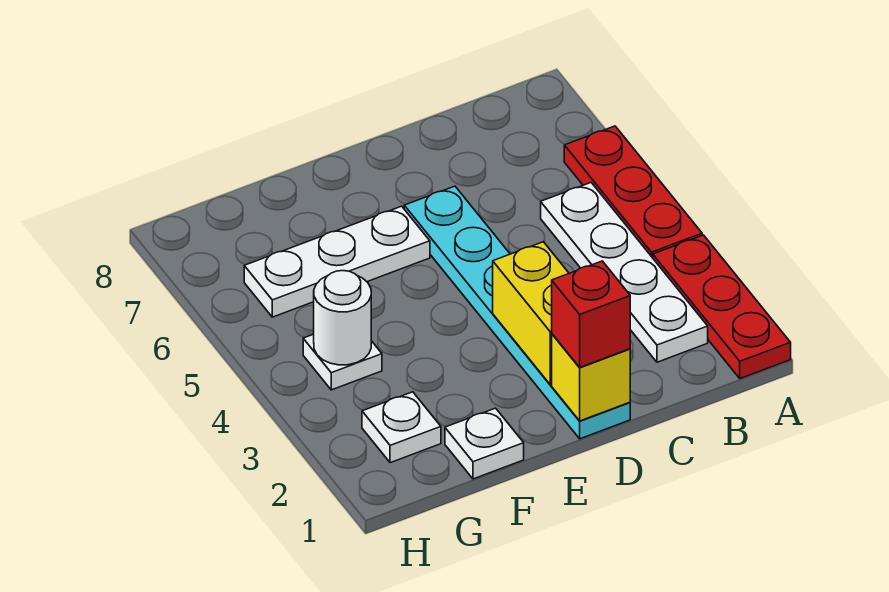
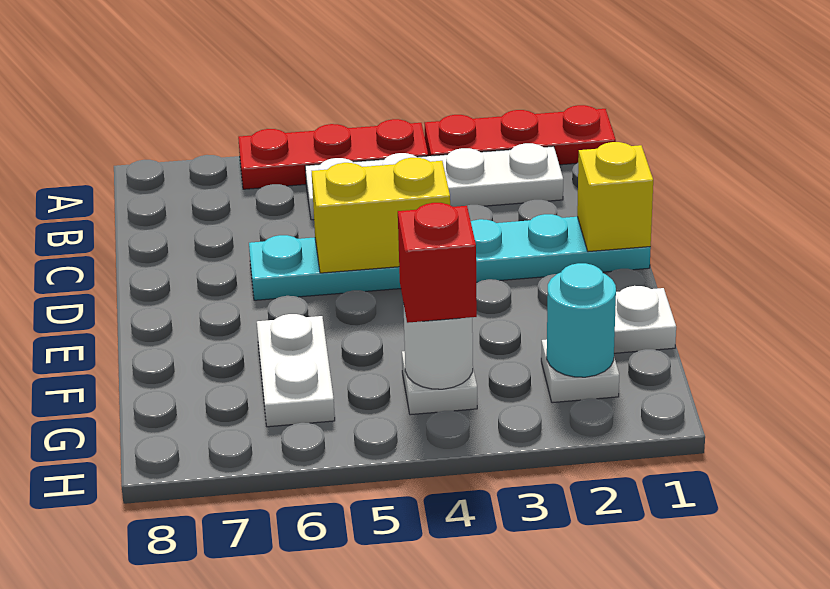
red brick D1 level 3 -> red brick G4 level 3
yellow brick D2:D3 level 2 -> yellow brick D4:D5 level 2
white plate E6:G6 level 1 -> white plate F6:G6 level 1
none -> cyan round brick G2 level 2

